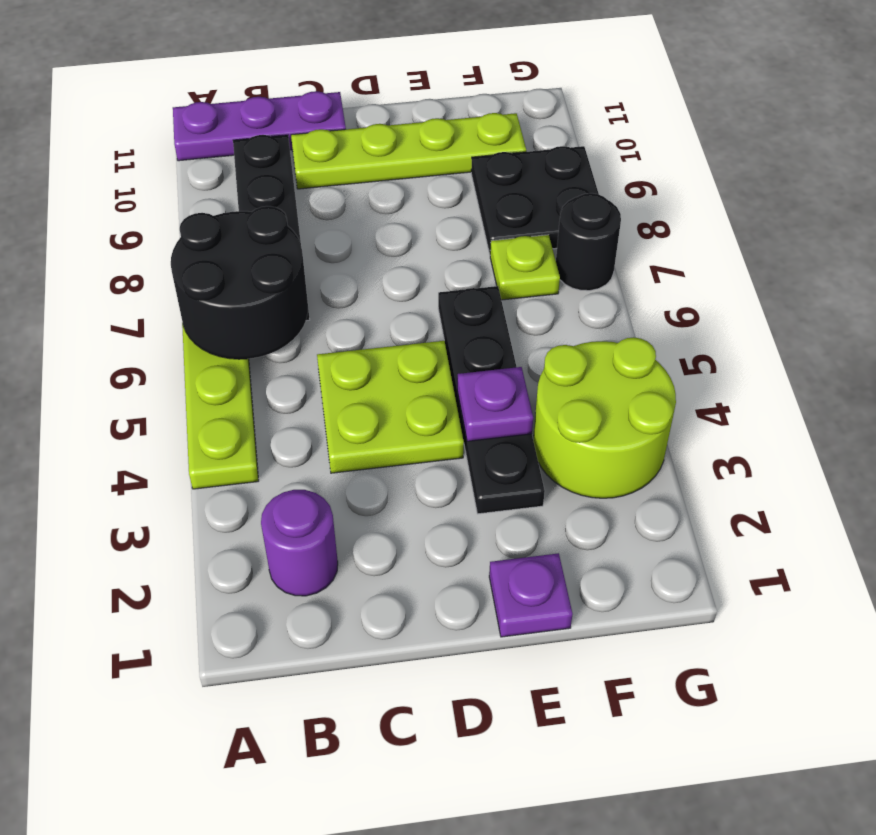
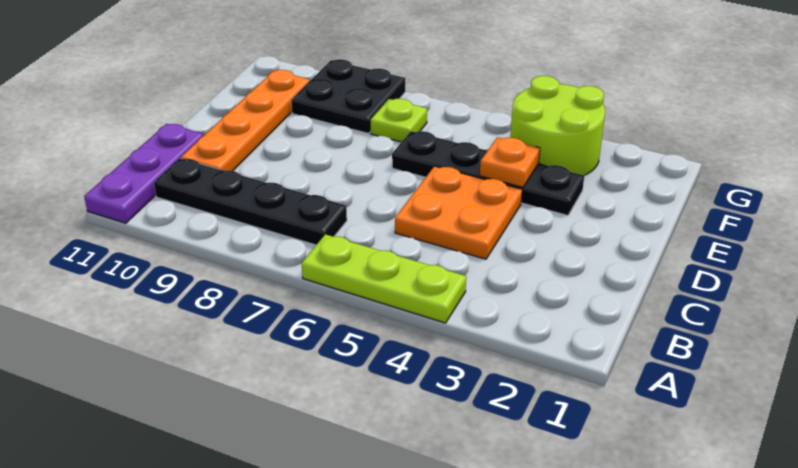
black round brick A6:B7 level 2 -> none
purple round brick B2 level 1 -> none
lime plate C4:D5 level 1 -> orange plate C4:D5 level 1
lime plate C10:F10 level 1 -> orange plate C10:F10 level 1
purple plate E1 level 1 -> none
purple plate E4 level 2 -> orange plate E4 level 2
black round brick G7 level 1 -> none

